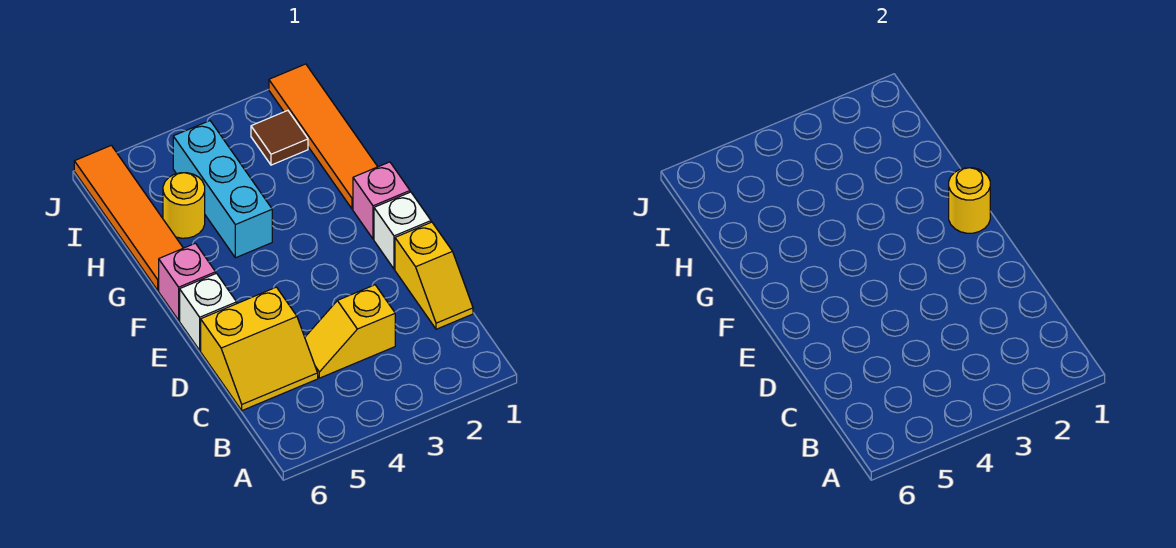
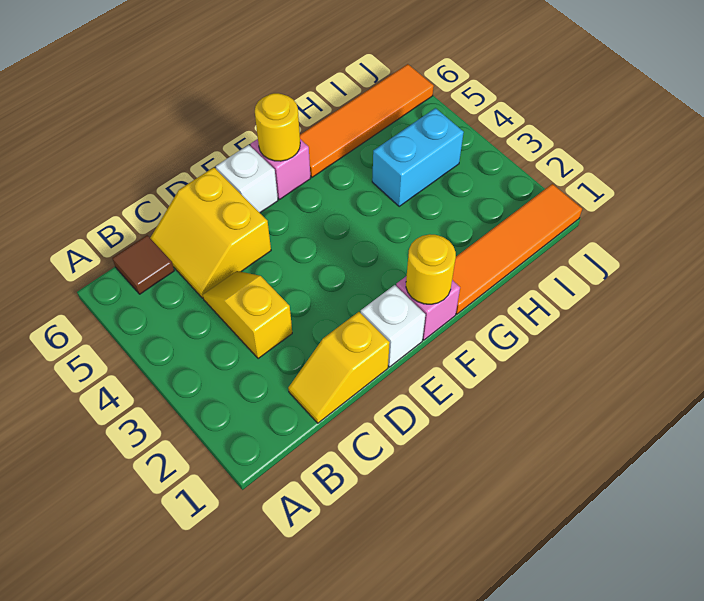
cyan brick G4:I4 level 1 -> cyan brick H4:I4 level 1
yellow round brick H5 level 1 -> yellow round brick F6 level 2
brown tile I2 level 1 -> brown tile B6 level 1

